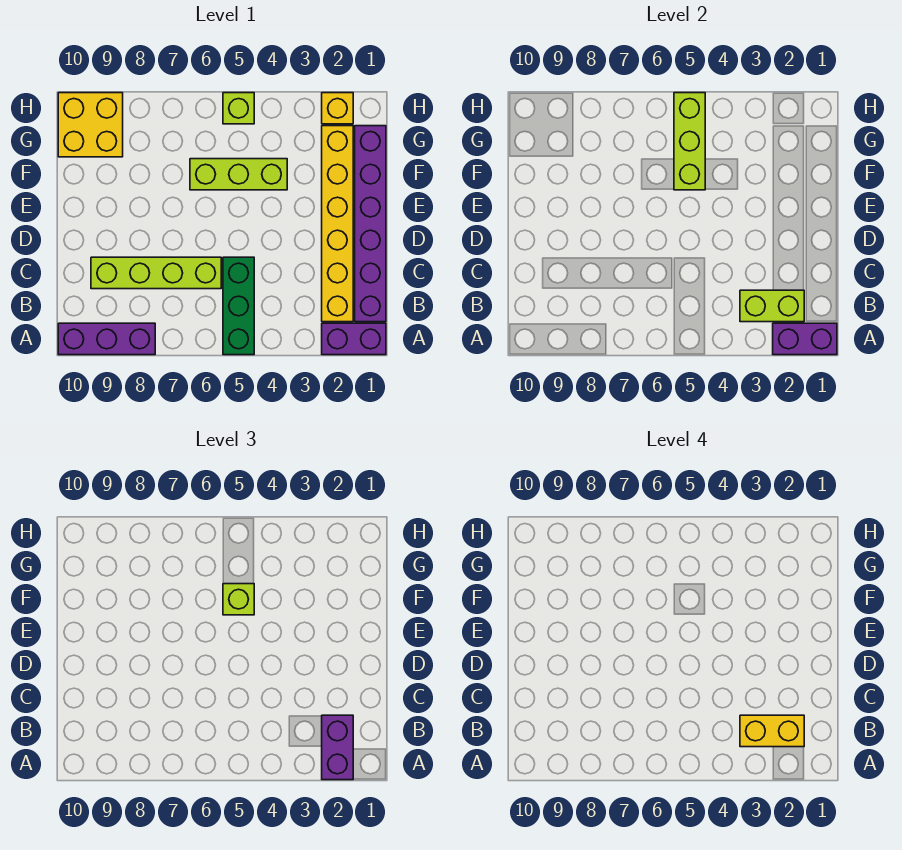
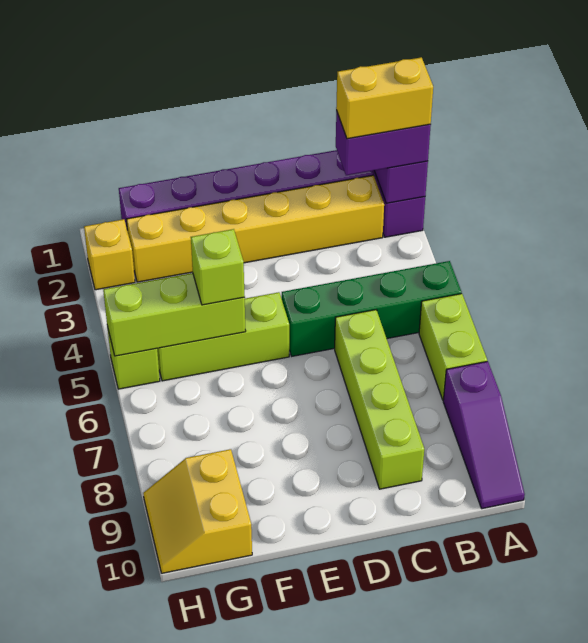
green brick A5:C5 level 1 -> green brick A5:D5 level 1
purple brick A8:A10 level 1 -> purple slope A8:A10 level 1 top 8
lime brick B2:B3 level 2 -> lime brick A6:A7 level 1
yellow brick B2:B3 level 4 -> yellow brick A2:B2 level 4
lime brick F4:F6 level 1 -> lime brick E5:G5 level 1
yellow brick G9:H10 level 1 -> yellow slope G9:H10 level 1 top G

